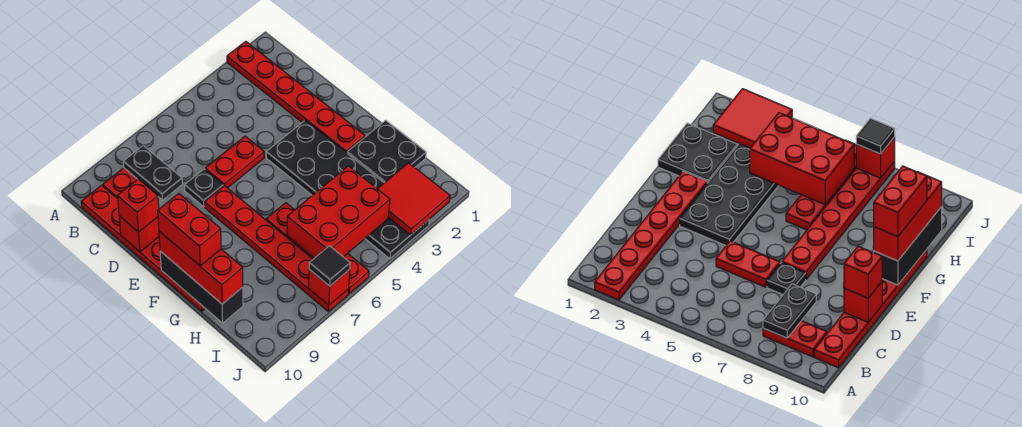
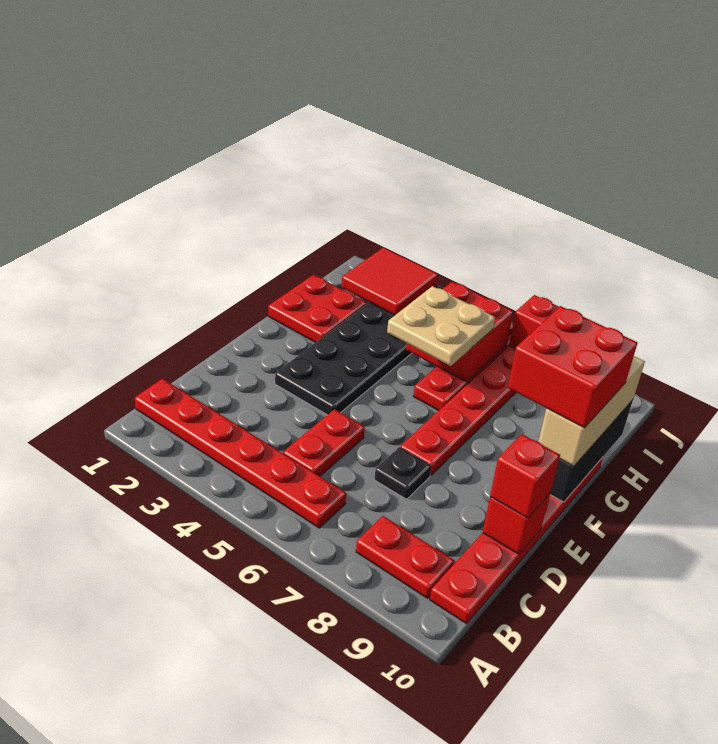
red plate A2:F2 level 1 -> red plate B1:B6 level 1
black plate B8:C8 level 2 -> none
red plate D5:D6 level 1 -> red plate C5:D5 level 1
red brick F10:H10 level 3 -> tan brick F10:H10 level 3
red brick F10:G10 level 4 -> red brick F9:G10 level 4
black plate G1:H2 level 1 -> red plate G1:H2 level 1
none -> tan plate G5:H6 level 3
red brick H4:I6 level 2 -> red brick H5:I6 level 2
black tile J7 level 3 -> none

